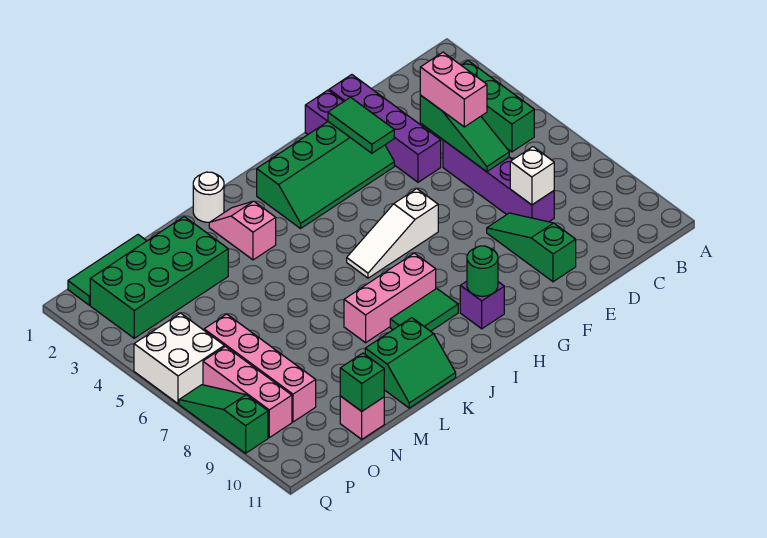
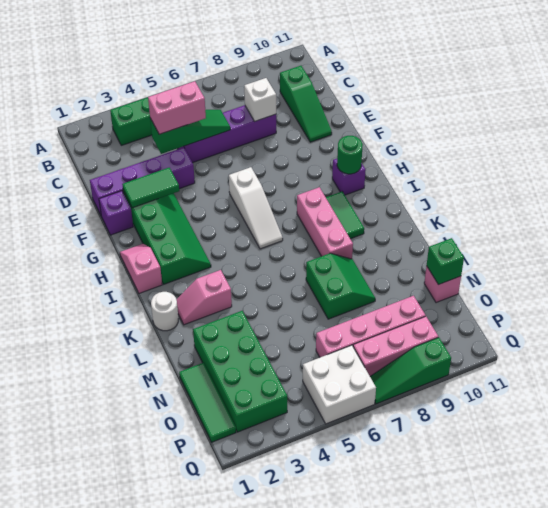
green slope E8:E10 level 1 top 10 -> green slope C10:E10 level 1 top C
none -> pink slope H1:I1 level 1 top I
green slope K10:L11 level 1 top 10 -> green slope L7:M8 level 1 top 7

